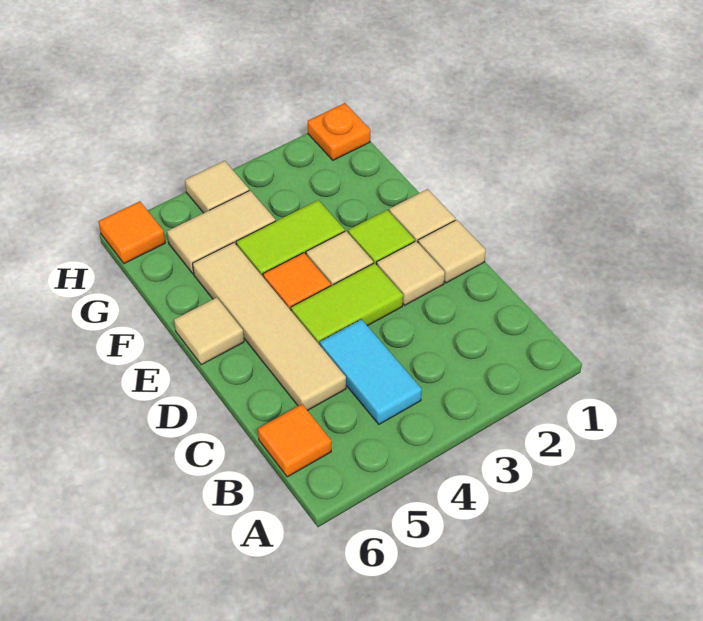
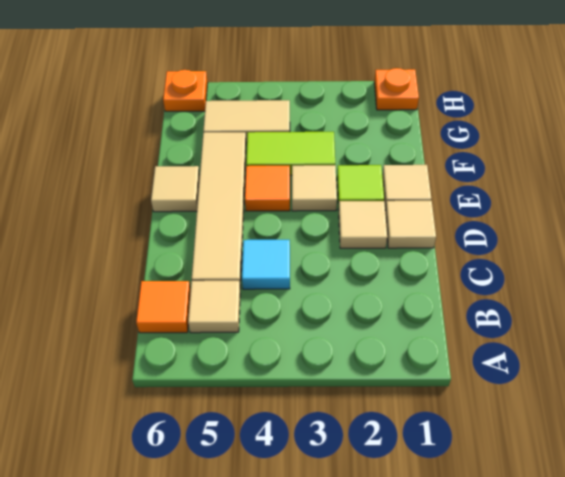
cyan tile B4:C4 level 1 -> cyan tile C4 level 1
lime tile D3:D4 level 1 -> none
tan tile H4 level 1 -> tan tile B5 level 1
orange tile H6 level 1 -> orange plate H6 level 1

